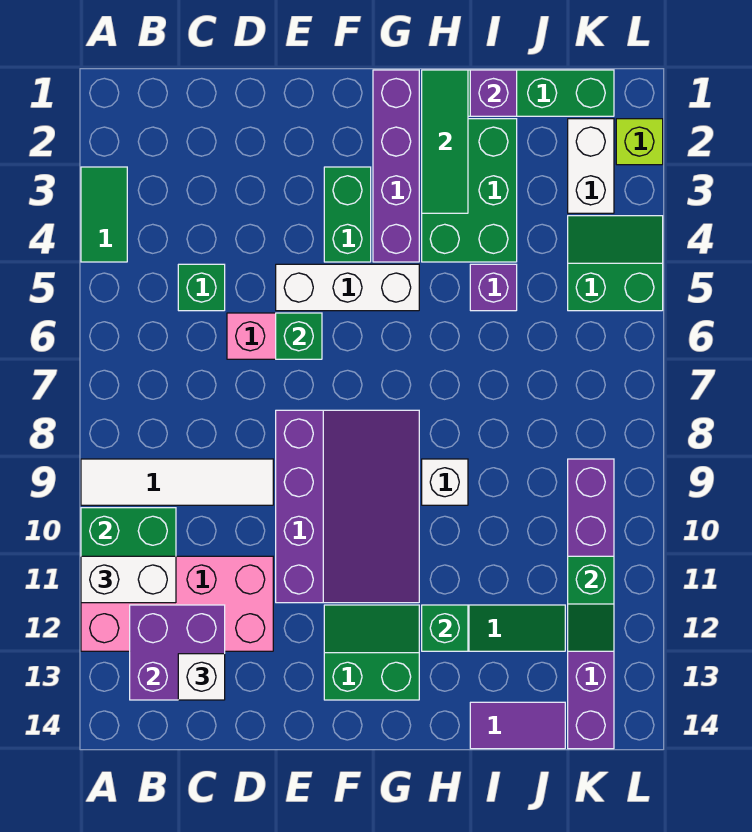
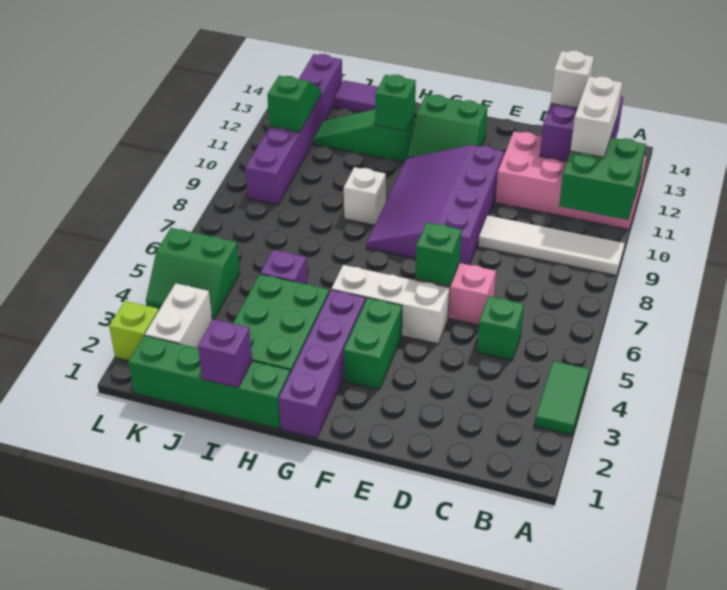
white brick A11:B11 level 3 -> white brick B11:B12 level 3
green tile H1:H3 level 2 -> none

